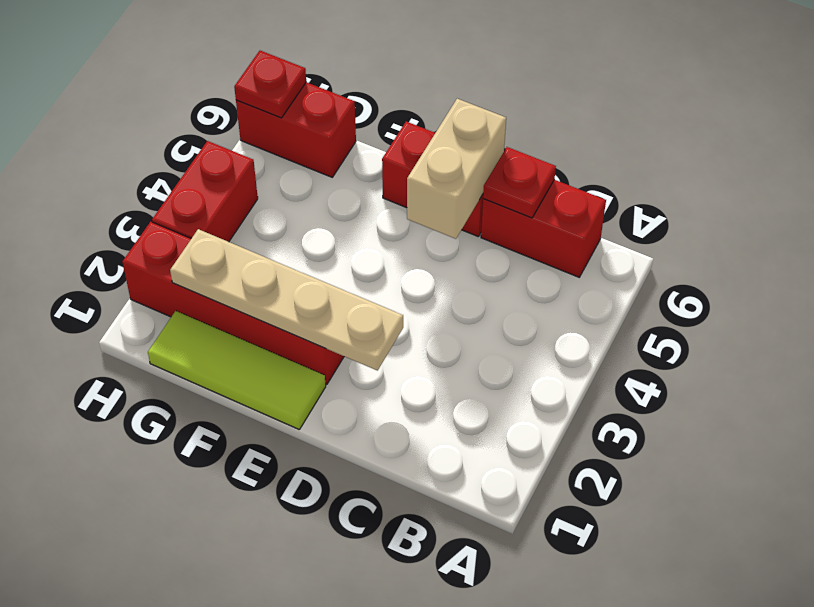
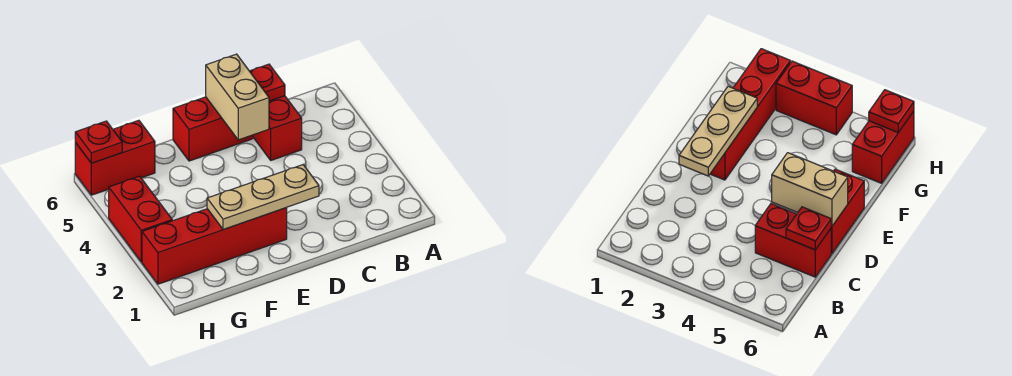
red brick B6:C6 level 1 -> red brick C5:C6 level 1
tan plate D2:G2 level 2 -> tan plate D2:F2 level 2
lime tile E1:G1 level 1 -> none

